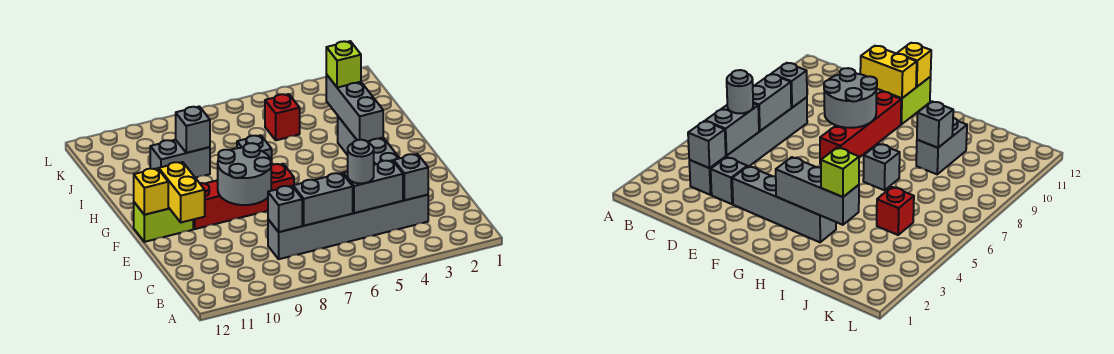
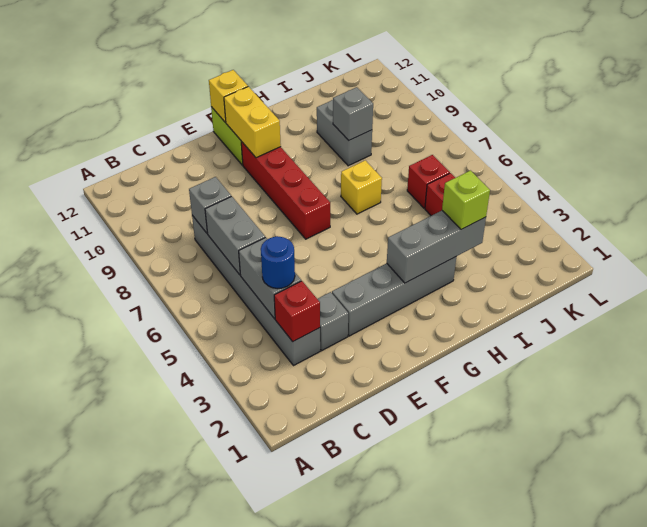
grey brick C3 level 2 -> red brick C3 level 2
none -> blue round brick C4 level 3
grey round brick C5 level 3 -> none
grey round brick E8:F9 level 2 -> none
yellow brick E11:F11 level 2 -> yellow brick F10:F11 level 2
grey brick H7 level 1 -> yellow brick H7 level 1
none -> red brick J6 level 1

